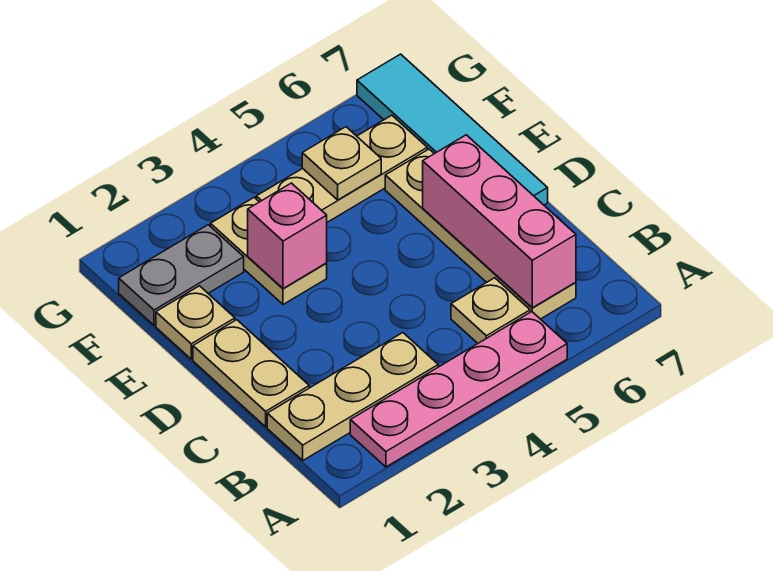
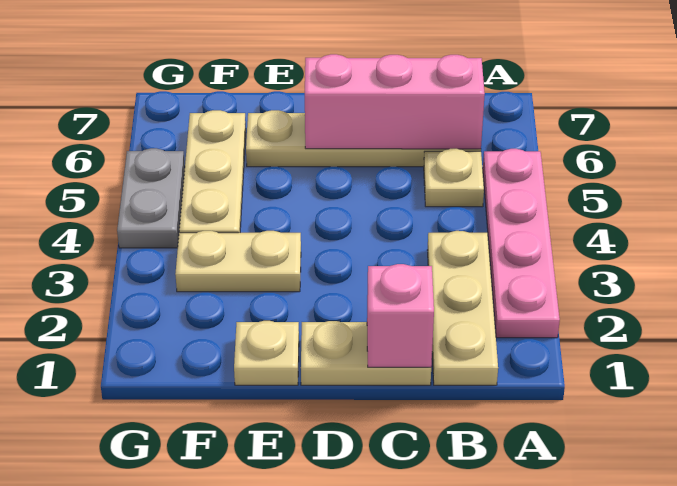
cyan tile D7:G7 level 1 -> none
pink brick E3 level 2 -> pink brick C1 level 2
grey plate F1:F2 level 1 -> grey plate G4:G5 level 1
tan plate F5 level 2 -> none

